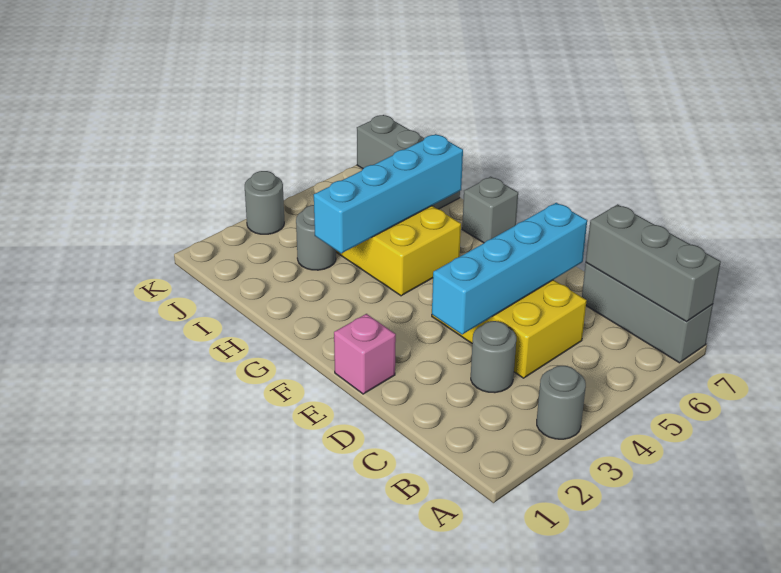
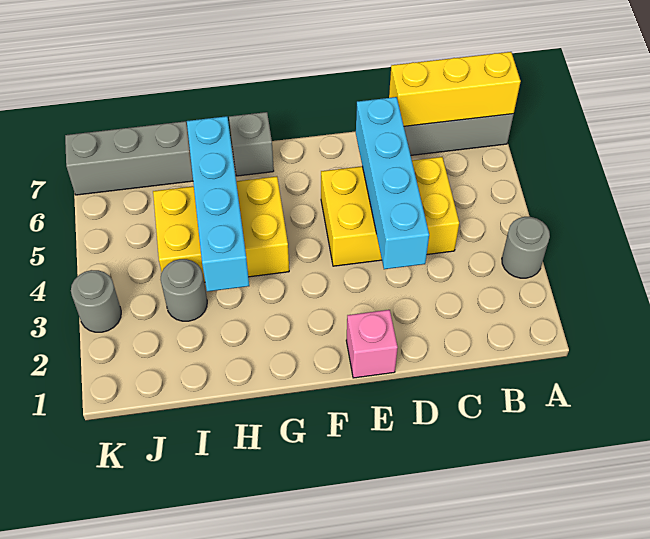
grey brick A7:C7 level 2 -> yellow brick A7:C7 level 2
grey round brick C3 level 1 -> none

